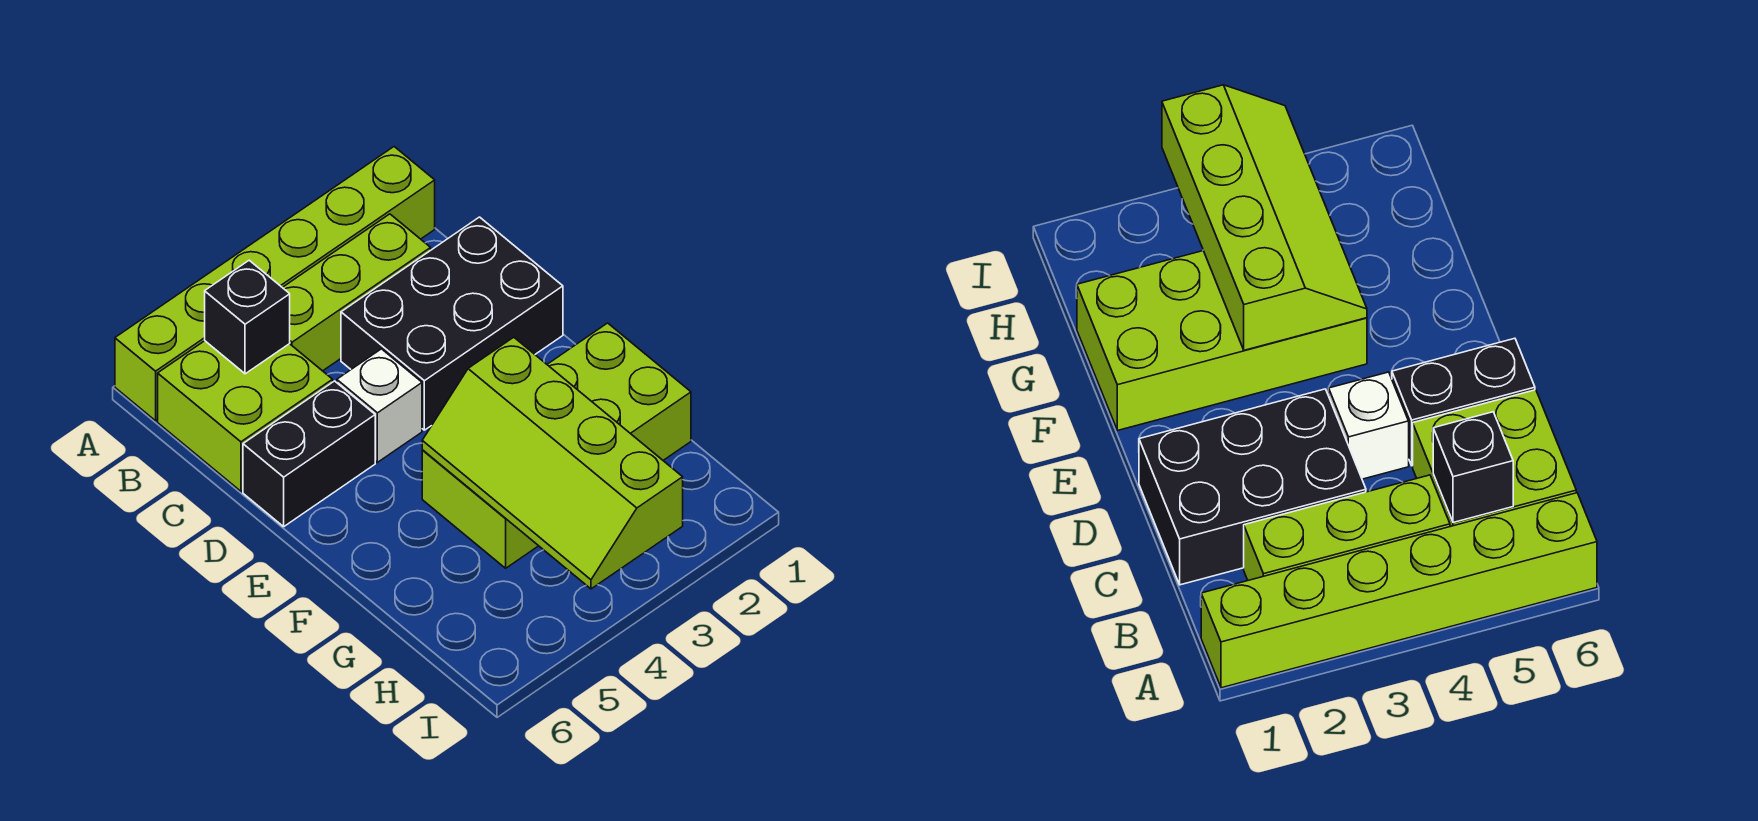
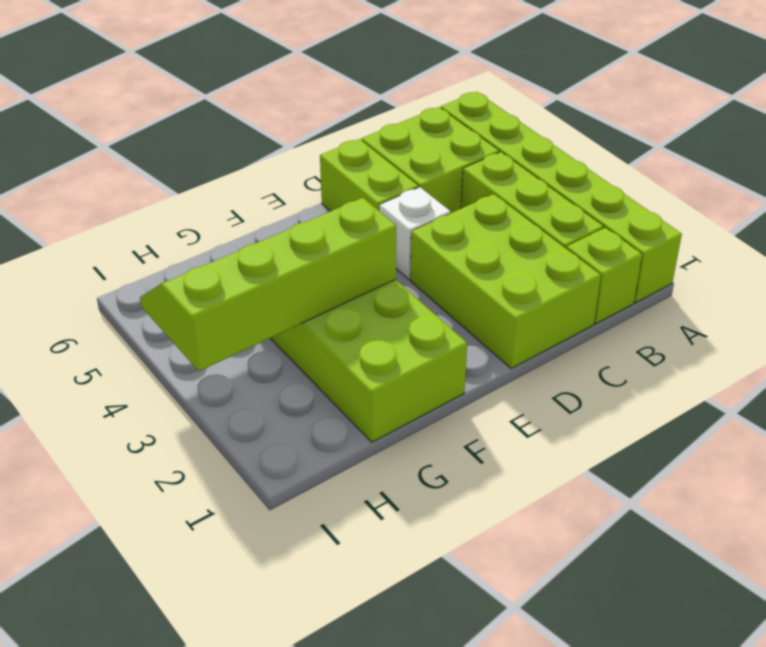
none -> lime brick B1 level 1
black brick B5 level 2 -> none
black brick C1:D3 level 1 -> lime brick C1:D3 level 1
black brick D5:D6 level 1 -> lime brick D5:D6 level 1

